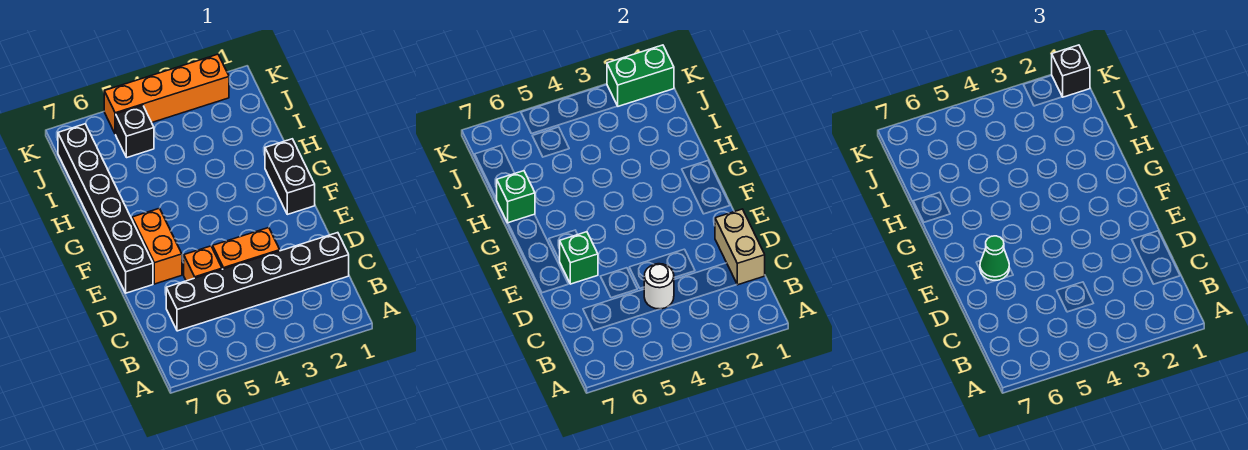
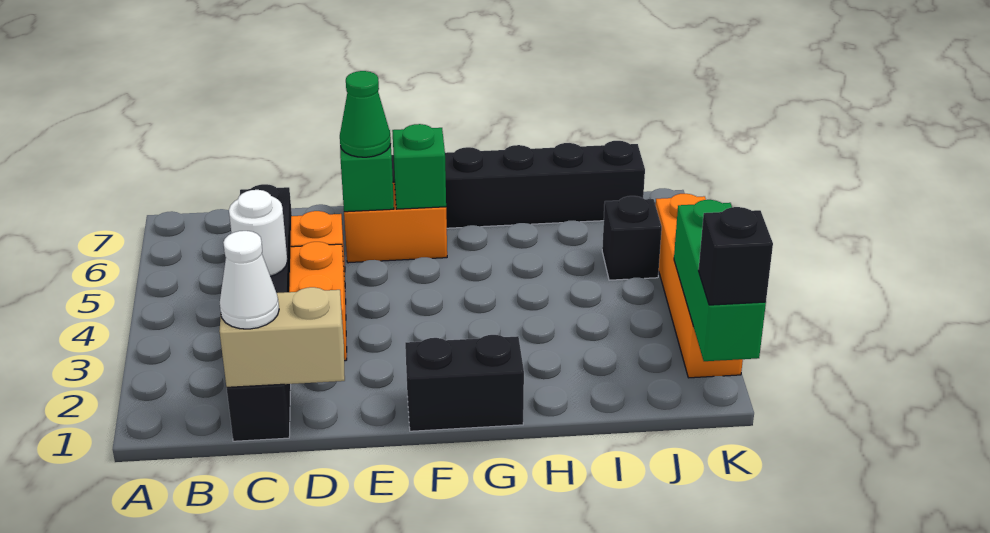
none -> white cone C1 level 3
green brick H7 level 2 -> green brick F6 level 2
green brick K1:K2 level 2 -> green brick K1:K3 level 2

